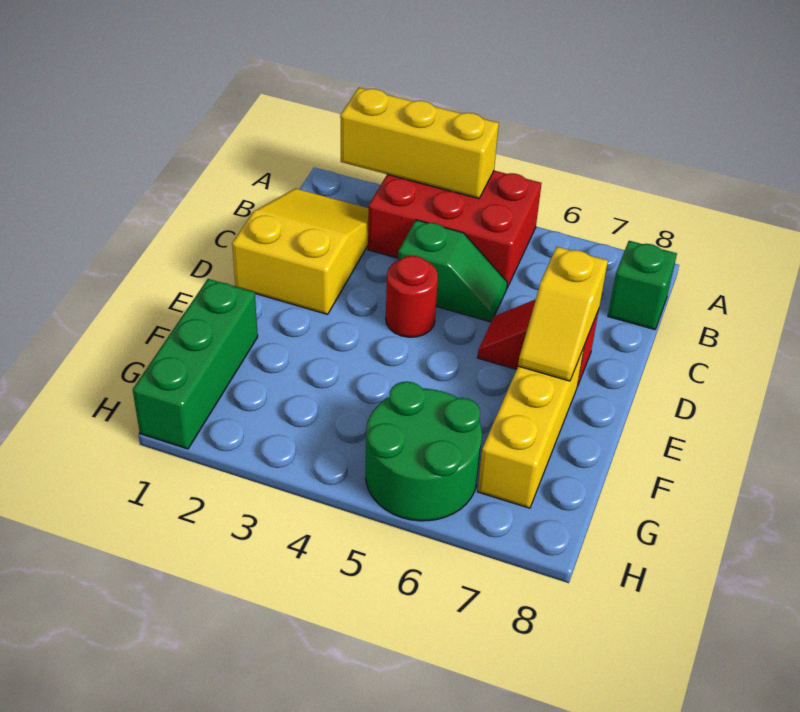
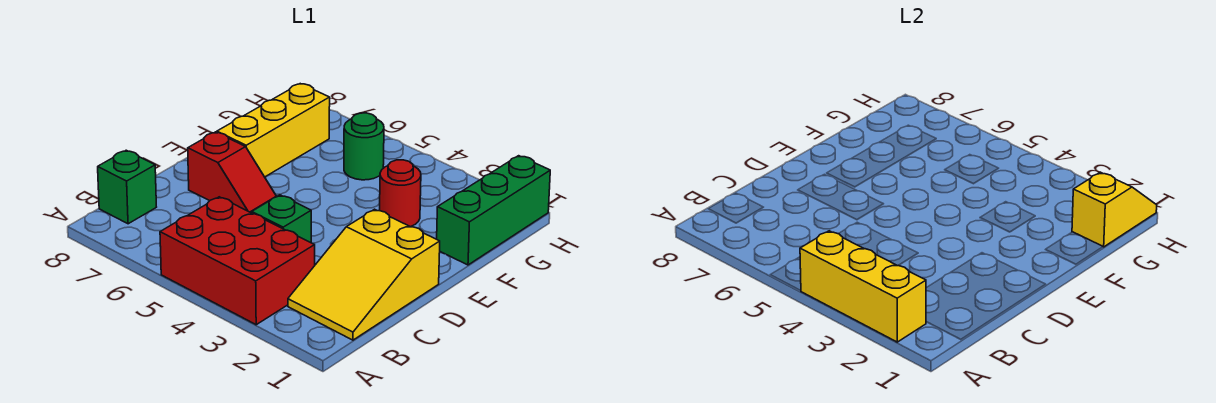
red round brick D4 level 1 -> red round brick F3 level 1
yellow slope D7:E7 level 2 top D -> yellow slope G1:H1 level 2 top G
green round brick G5:H6 level 1 -> green round brick G5 level 1

